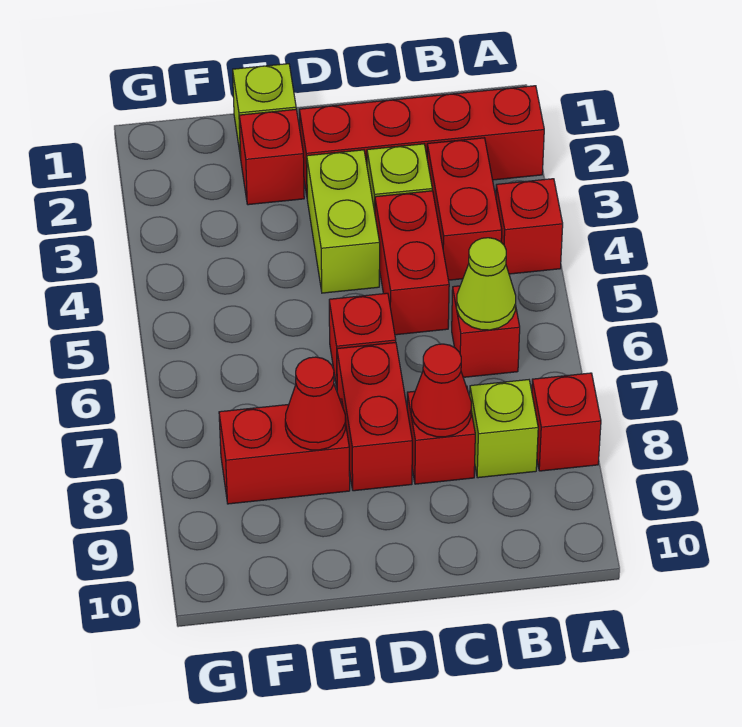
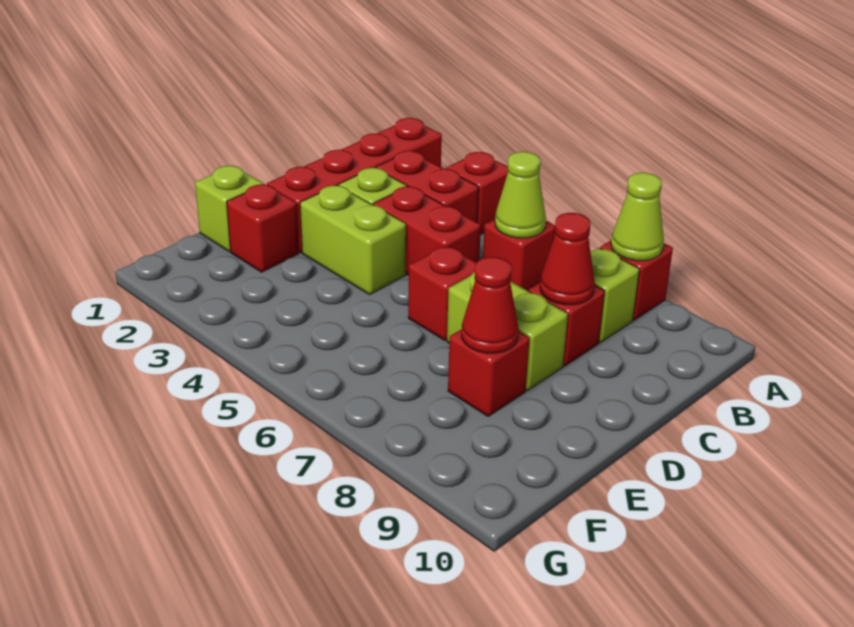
none -> lime cone A8 level 2
red brick D7:D8 level 1 -> lime brick D7:D8 level 1
red brick E8:F8 level 1 -> red brick E8 level 1

